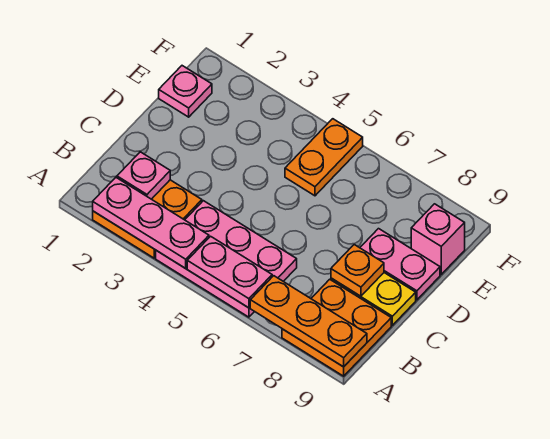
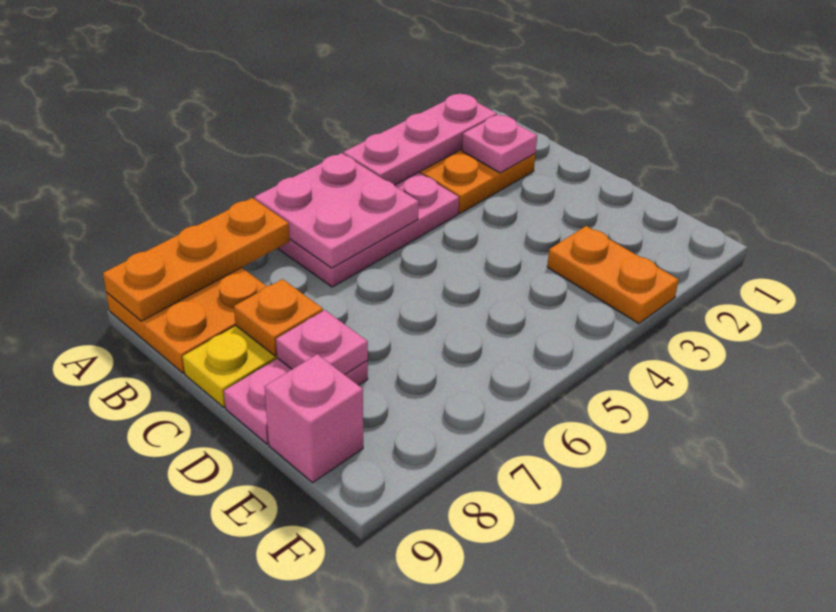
pink plate A5:A6 level 2 -> pink plate A5:B6 level 2
pink plate E1 level 1 -> pink plate D8 level 2
orange plate E5:F5 level 1 -> orange plate E3:F3 level 1

